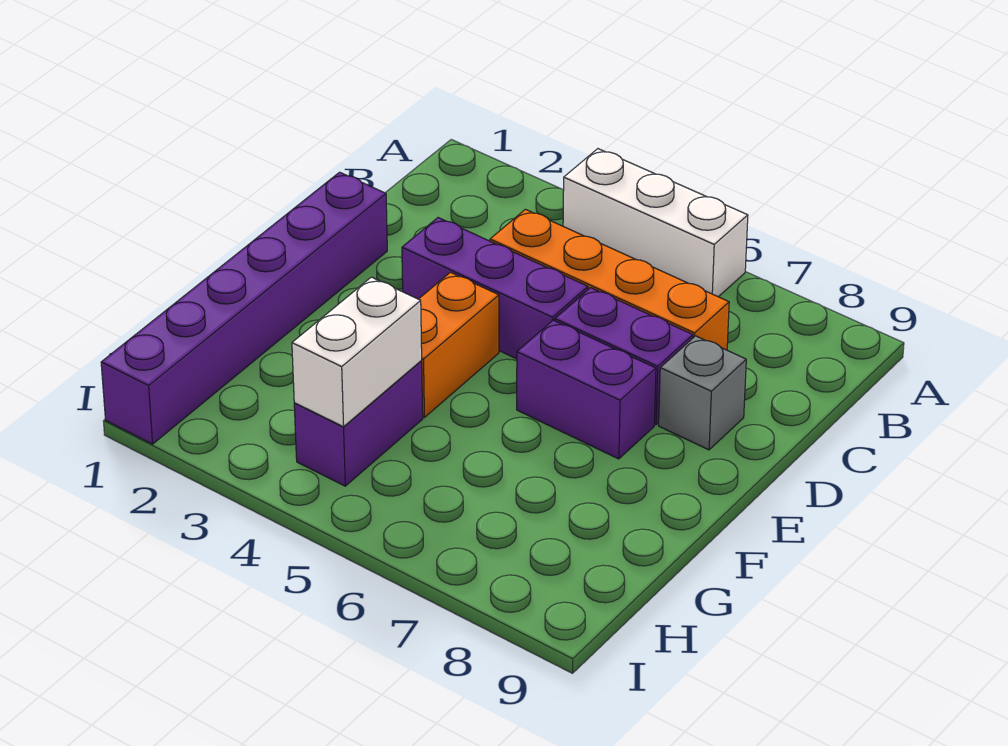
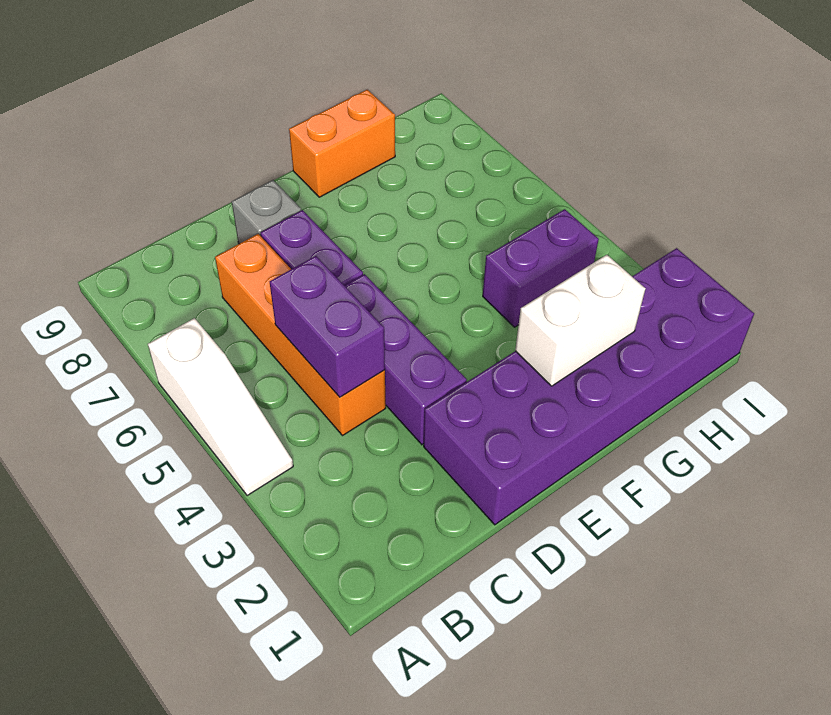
white brick A4:A6 level 1 -> white slope A4:A6 level 1 top 6
purple brick D1:I1 level 1 -> purple brick D1:I2 level 1
orange brick E4:F4 level 1 -> orange brick F9:G9 level 1
purple brick E6:E7 level 1 -> purple brick C4:C5 level 2
white brick G4:H4 level 2 -> white brick F2:G2 level 2

